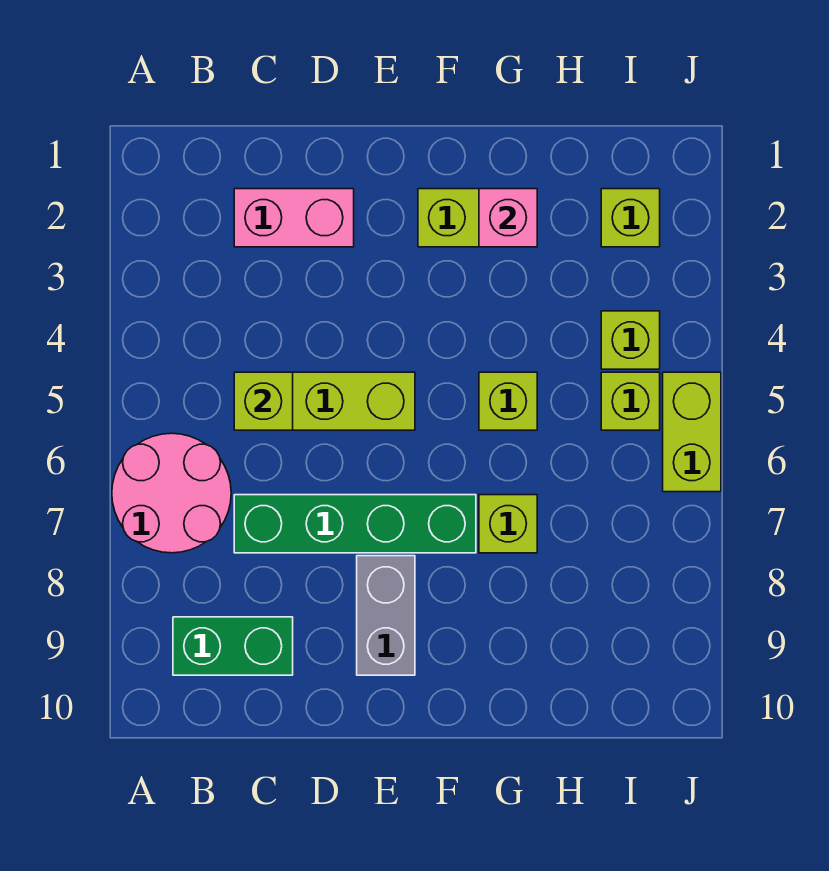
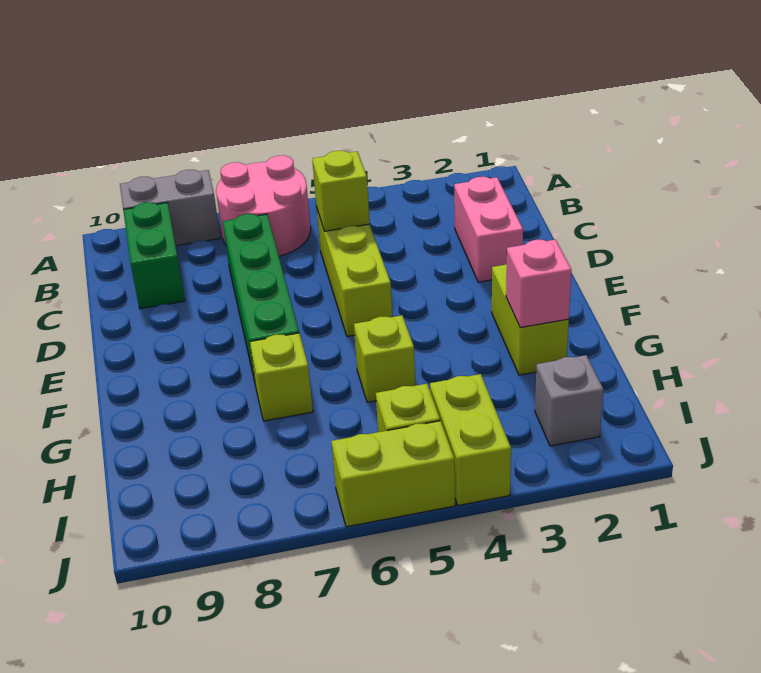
grey brick E8:E9 level 1 -> grey brick A8:A9 level 1
lime brick I2 level 1 -> grey brick I2 level 1
lime brick I4 level 1 -> lime brick I4:J4 level 1

